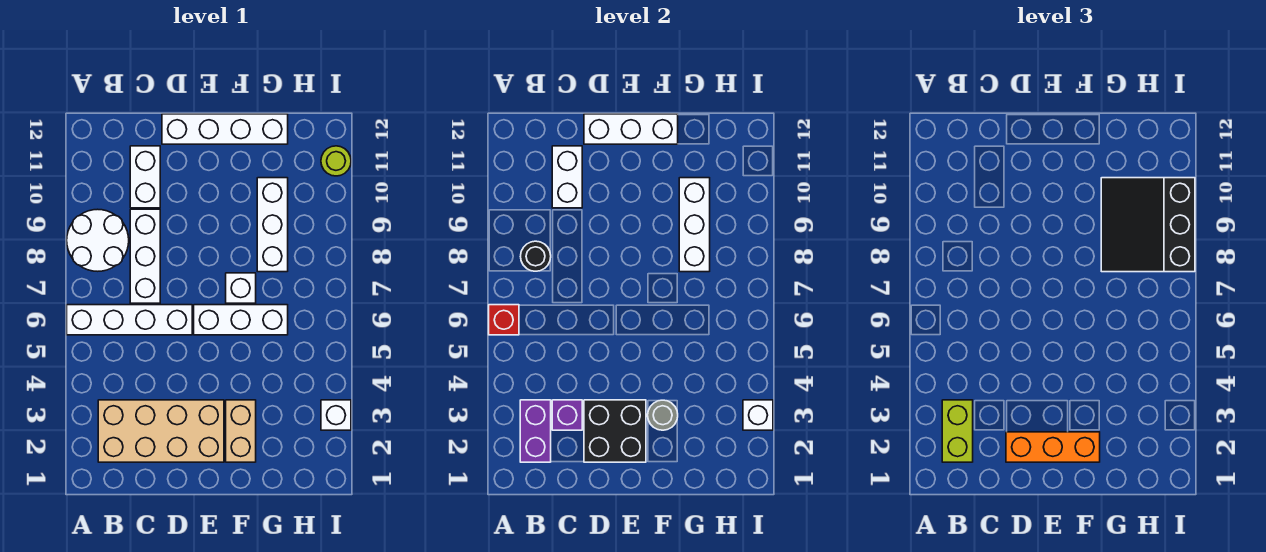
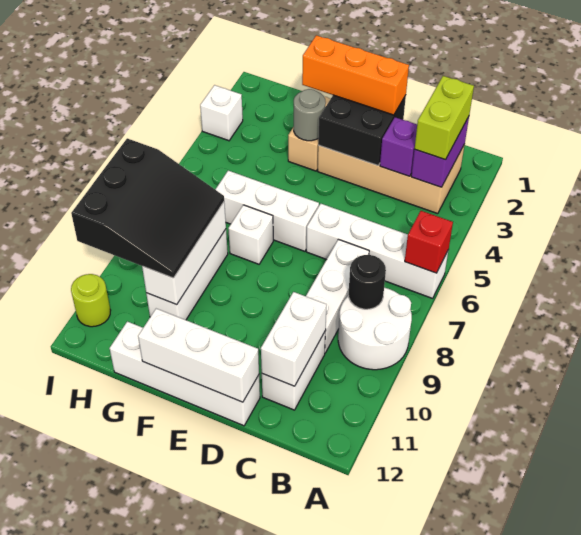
white brick I3 level 2 -> none

